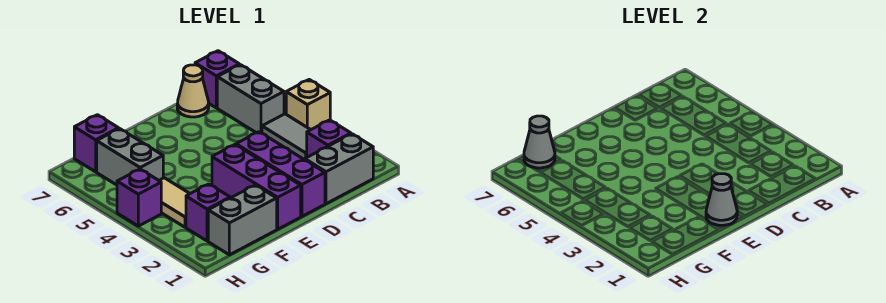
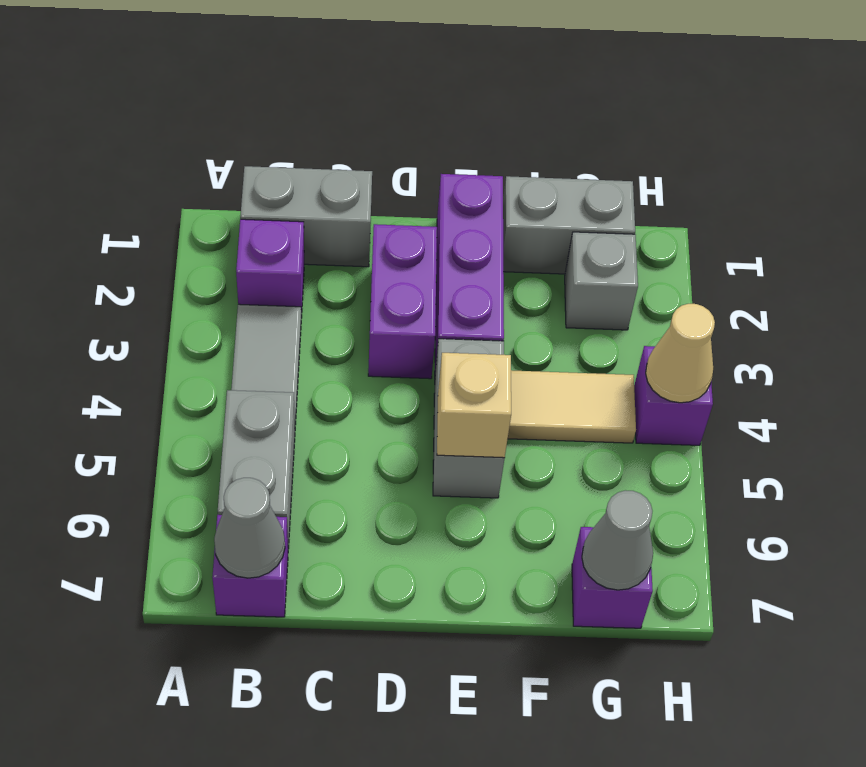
tan brick A4 level 1 -> tan brick E5 level 2
tan cone C7 level 1 -> tan cone H4 level 2
purple brick D1:D3 level 1 -> purple brick D2:D3 level 1
grey cone E1 level 2 -> grey cone B7 level 2
purple brick G2 level 1 -> grey brick G2 level 1
tan tile G3:G4 level 1 -> tan tile F4:G4 level 1
grey brick G5:G6 level 1 -> grey brick E4:E5 level 1

